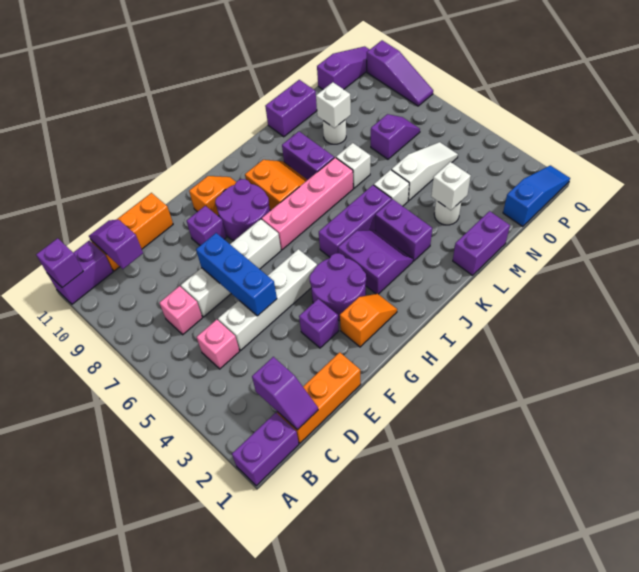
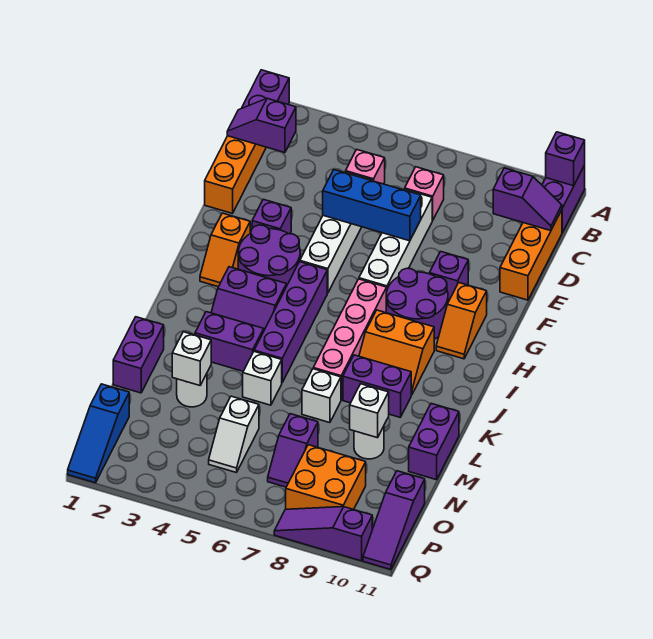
purple brick I5:K5 level 1 -> purple brick H5:K5 level 1
white slope M5:O5 level 1 top M -> white slope N5:O5 level 1 top N
none -> orange brick O8:P9 level 1

